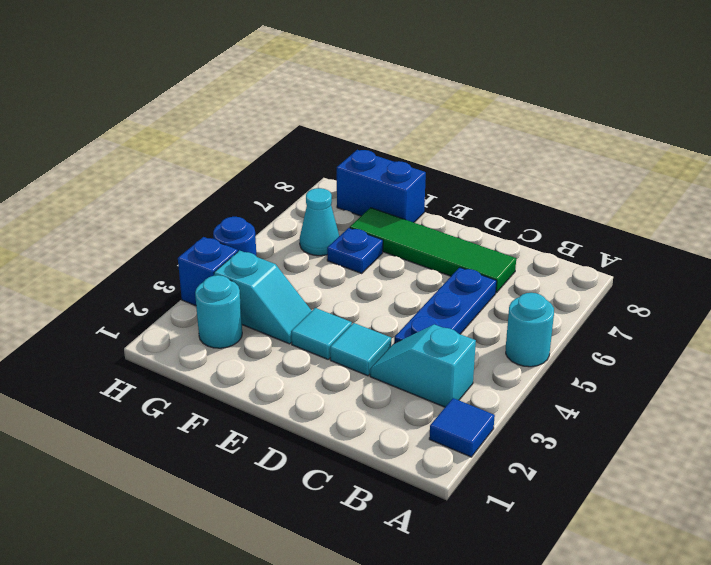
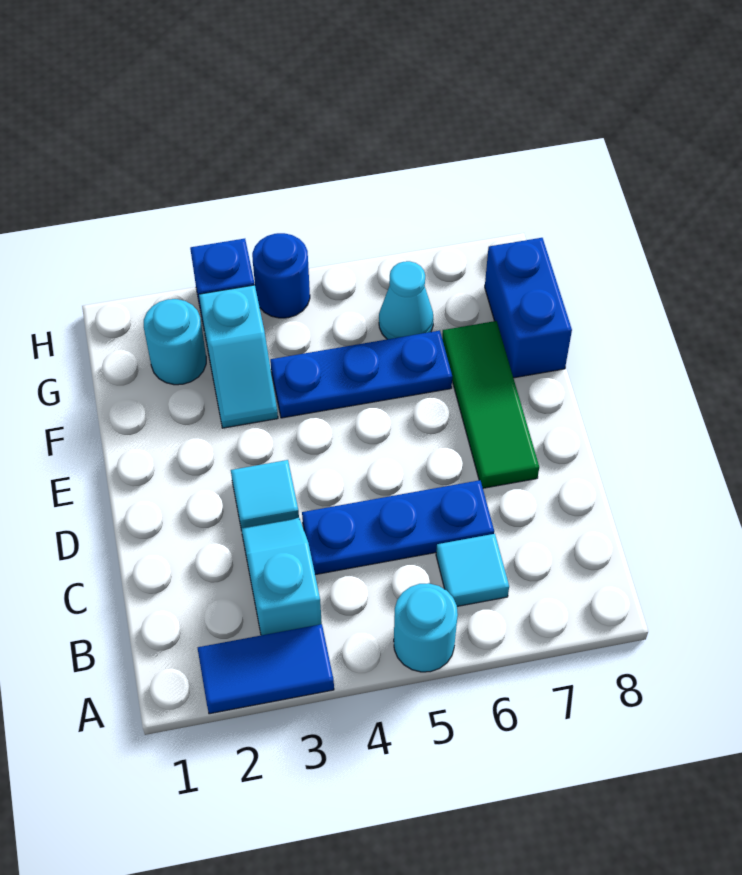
blue tile A2 level 1 -> blue tile A2:A3 level 1
green tile C7:F7 level 1 -> green tile D7:F7 level 1
cyan tile E3 level 1 -> cyan tile B6 level 1
blue plate F6 level 1 -> blue plate F4:F6 level 1

